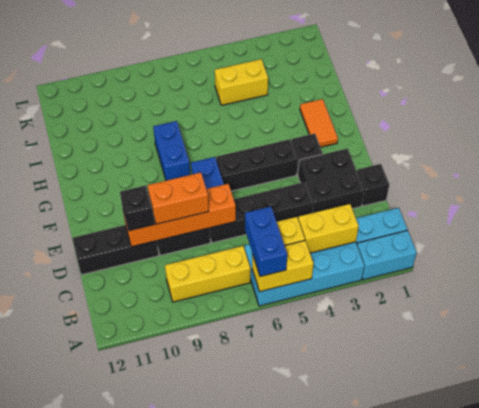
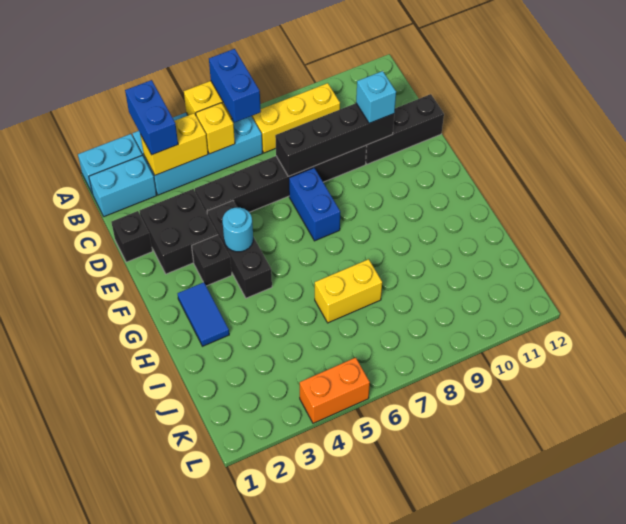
orange brick D7:D10 level 2 -> black brick D7:D10 level 2
orange brick D8:D9 level 3 -> orange brick L4:L5 level 1
black brick D10 level 3 -> cyan brick D10 level 3
black brick F4:F6 level 1 -> black brick E4:G4 level 1
none -> cyan round brick F4 level 2
orange tile G2:H2 level 1 -> blue tile G2:H2 level 1
blue brick G8:H8 level 1 -> blue brick A3:B3 level 3
yellow brick J4:J5 level 1 -> yellow brick I6:I7 level 1

